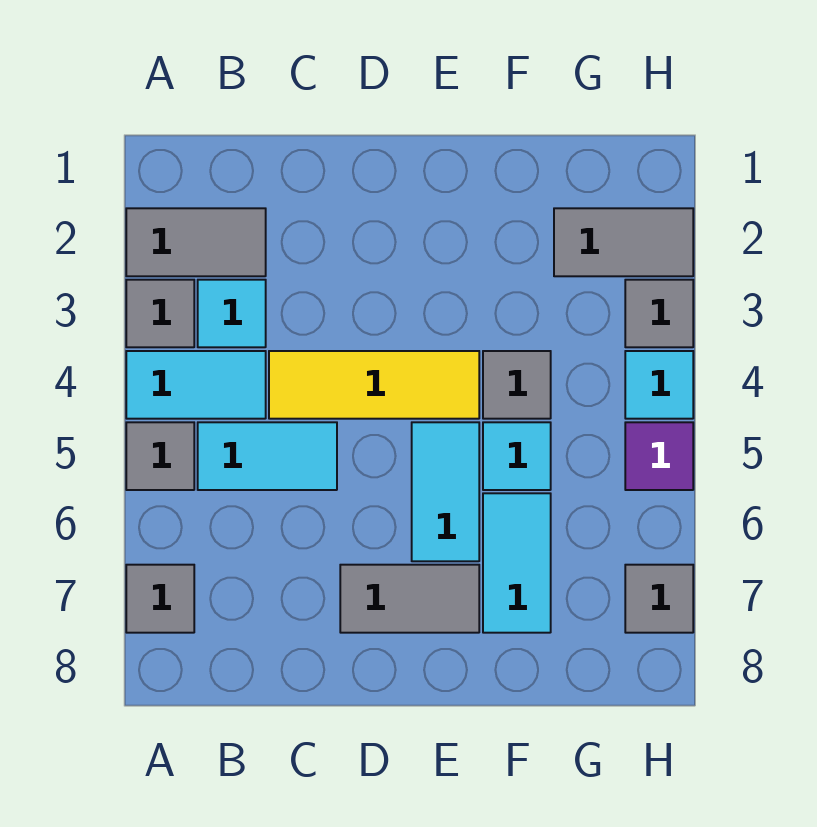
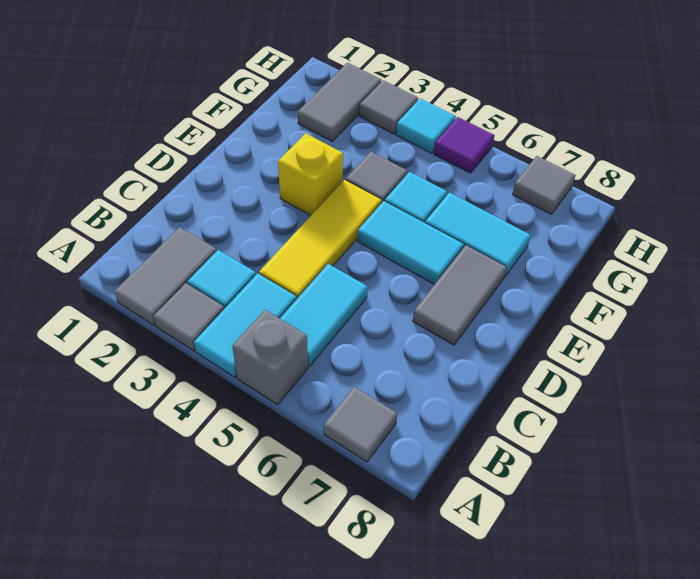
grey tile A5 level 1 -> grey brick A5 level 1
none -> yellow brick E3 level 1

